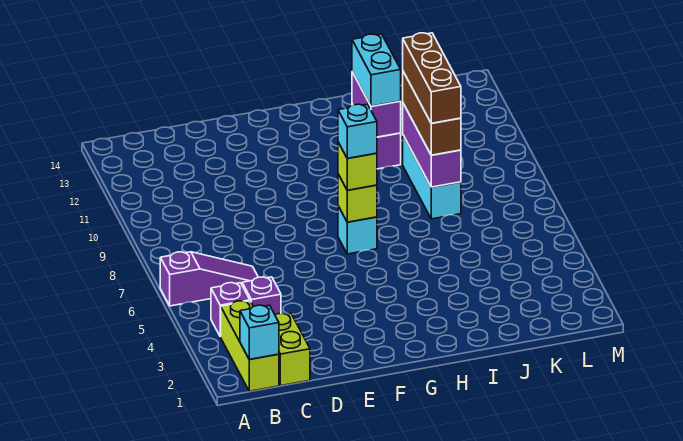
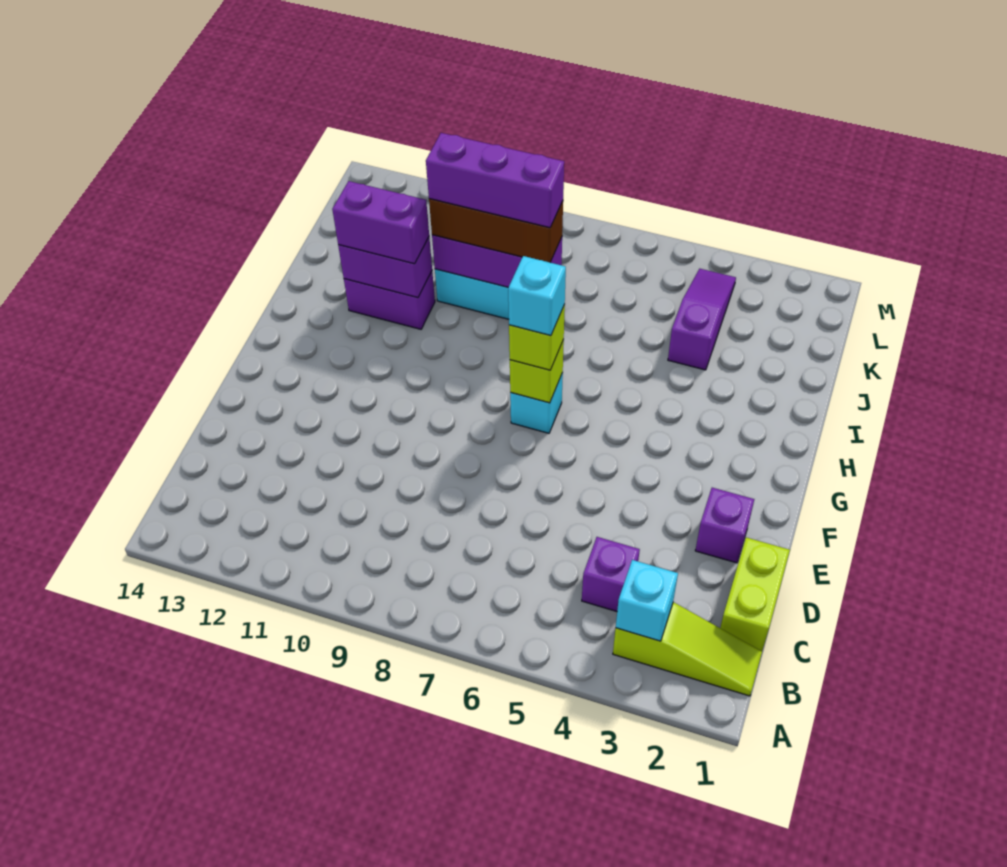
purple slope A6:C6 level 1 top A -> purple slope J4:L4 level 1 top J
lime brick B1:B3 level 1 -> lime slope B1:B3 level 1 top 3
cyan brick B1 level 2 -> cyan brick B3 level 2
purple brick B4 level 1 -> purple brick E2 level 1
lime brick C1:C2 level 1 -> lime brick C1:D1 level 1
cyan brick I11:I12 level 3 -> purple brick I11:I12 level 3
brown brick J8:J10 level 4 -> purple brick J8:J10 level 4

